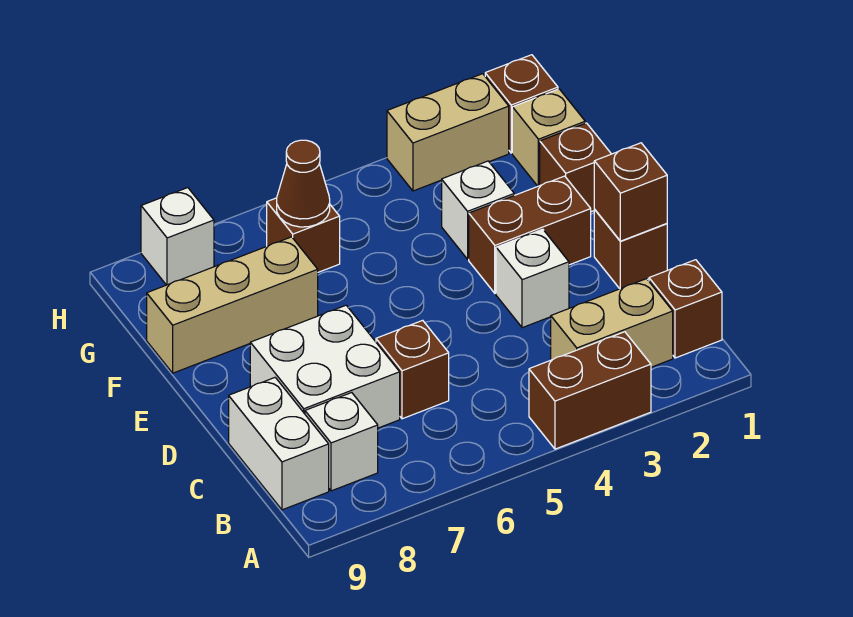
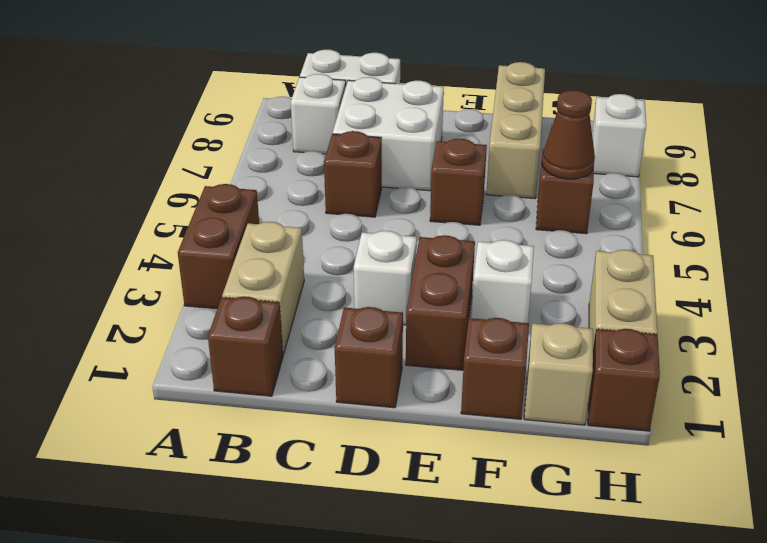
brown brick D1 level 2 -> brown brick E6 level 1

